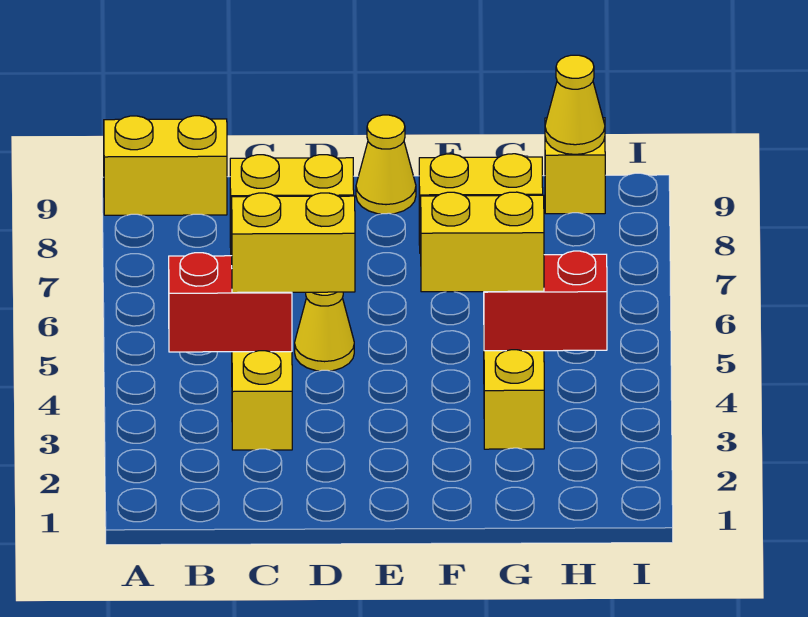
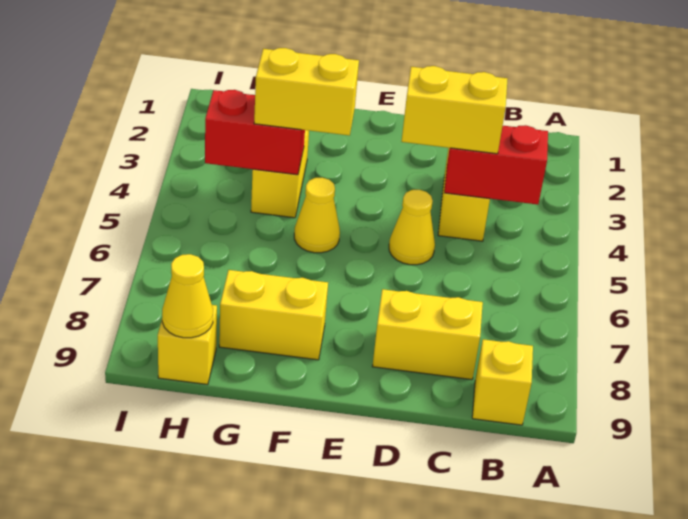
yellow brick A9:B9 level 1 -> yellow brick B9 level 1
yellow cone E9 level 1 -> yellow cone F5 level 1

